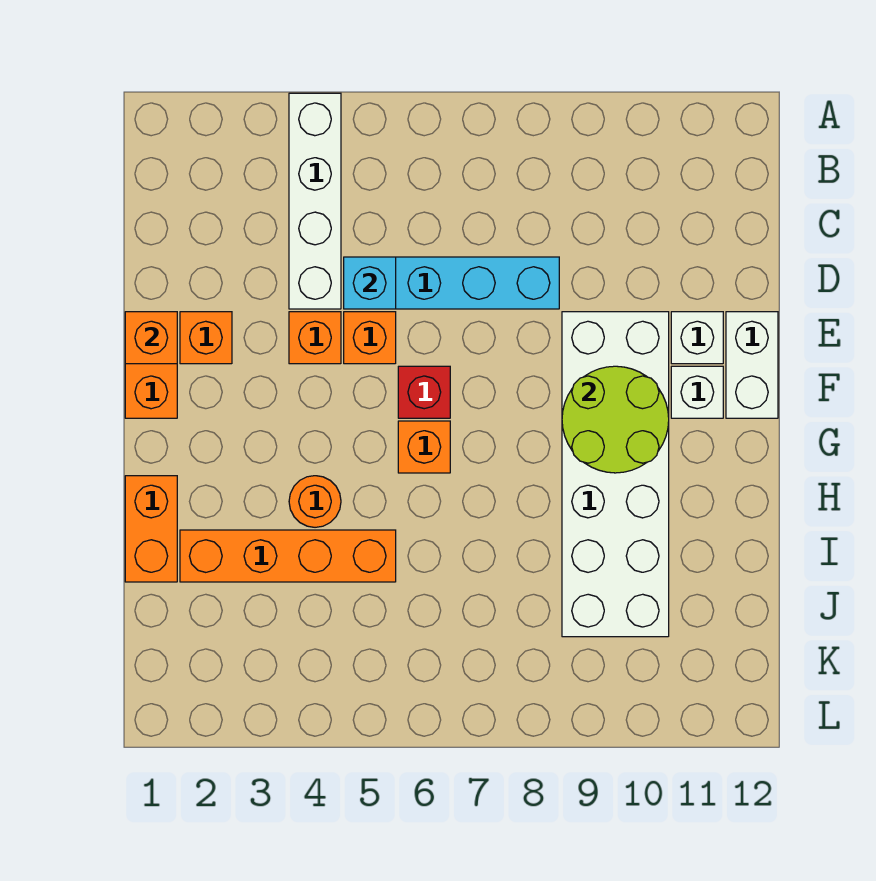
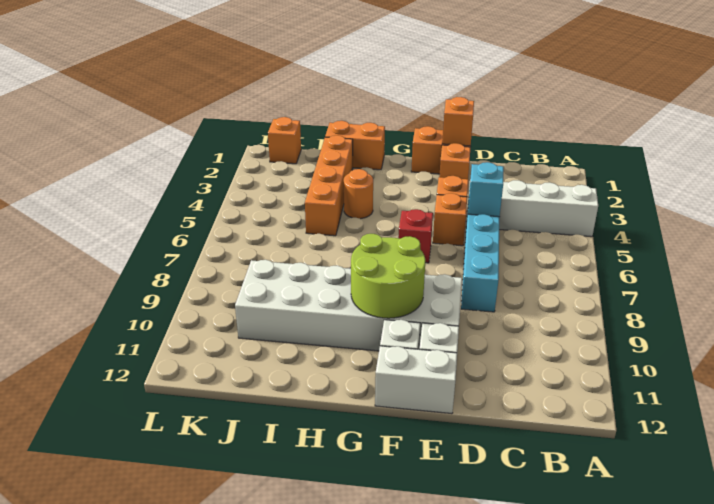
orange brick G6 level 1 -> orange brick K1 level 1

